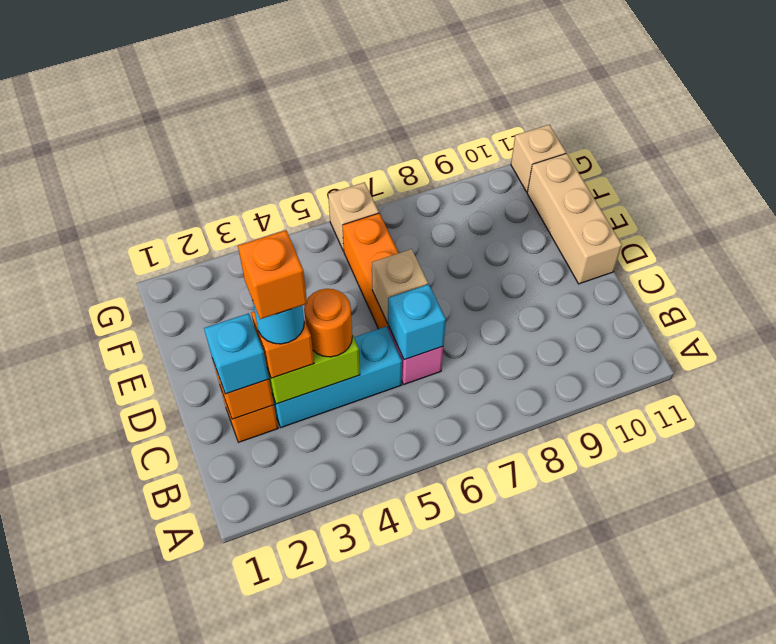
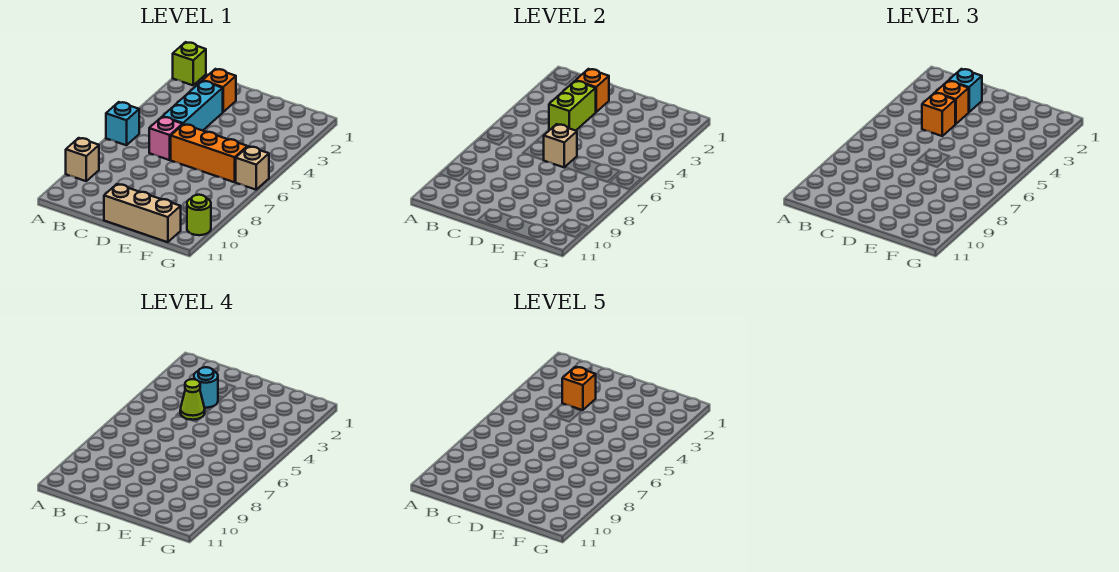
none -> lime brick A1 level 1
orange round brick C4 level 3 -> orange brick C4 level 3
none -> lime cone C4 level 4
cyan brick C6 level 2 -> cyan brick A6 level 1
none -> lime round brick G10 level 1
tan brick G11 level 1 -> tan brick A9 level 1

